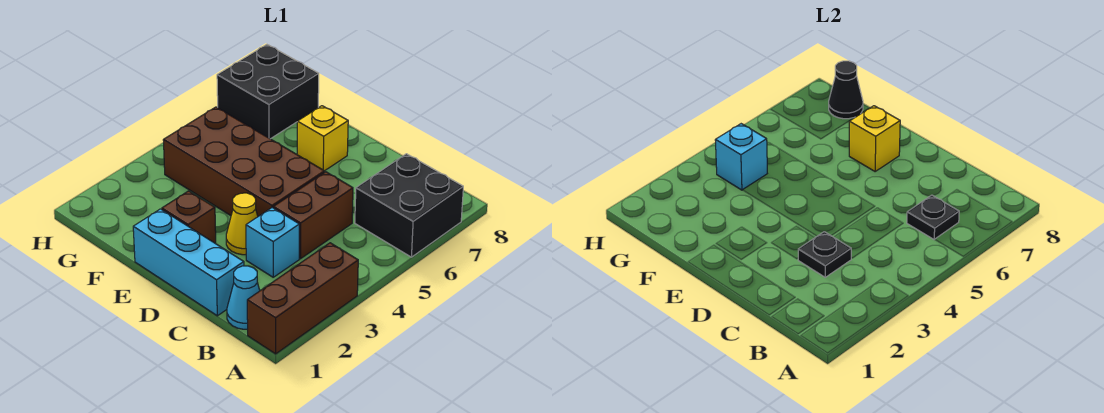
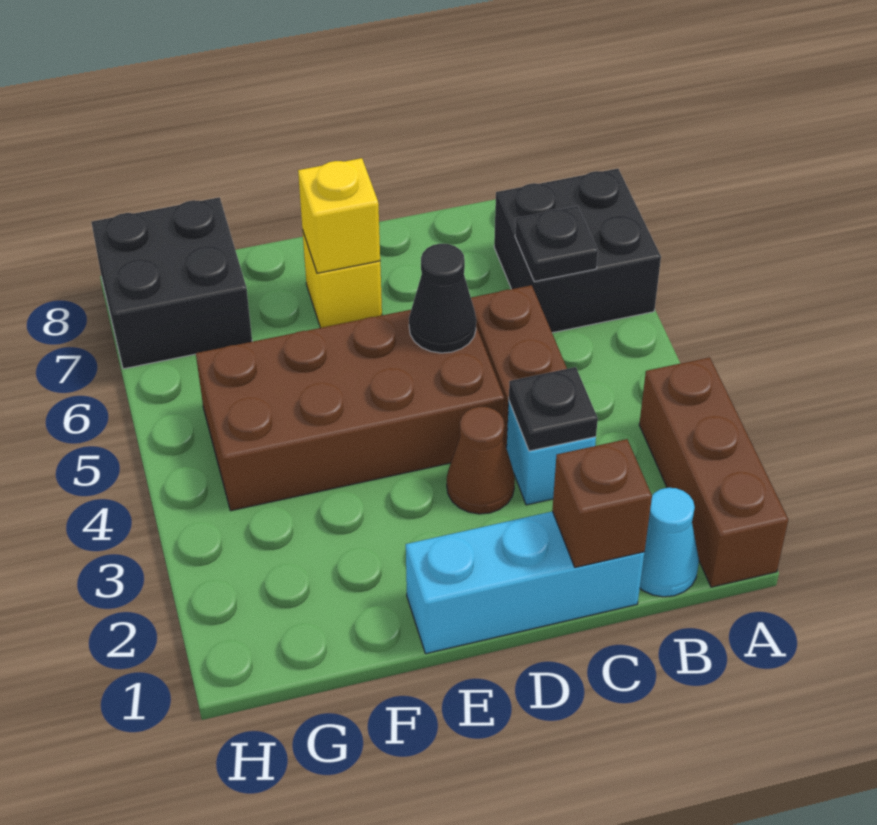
yellow cone D3 level 1 -> brown cone D3 level 1
brown brick E2 level 1 -> brown brick C1 level 2
cyan brick G4 level 2 -> none
black cone G8 level 2 -> black cone D5 level 2

